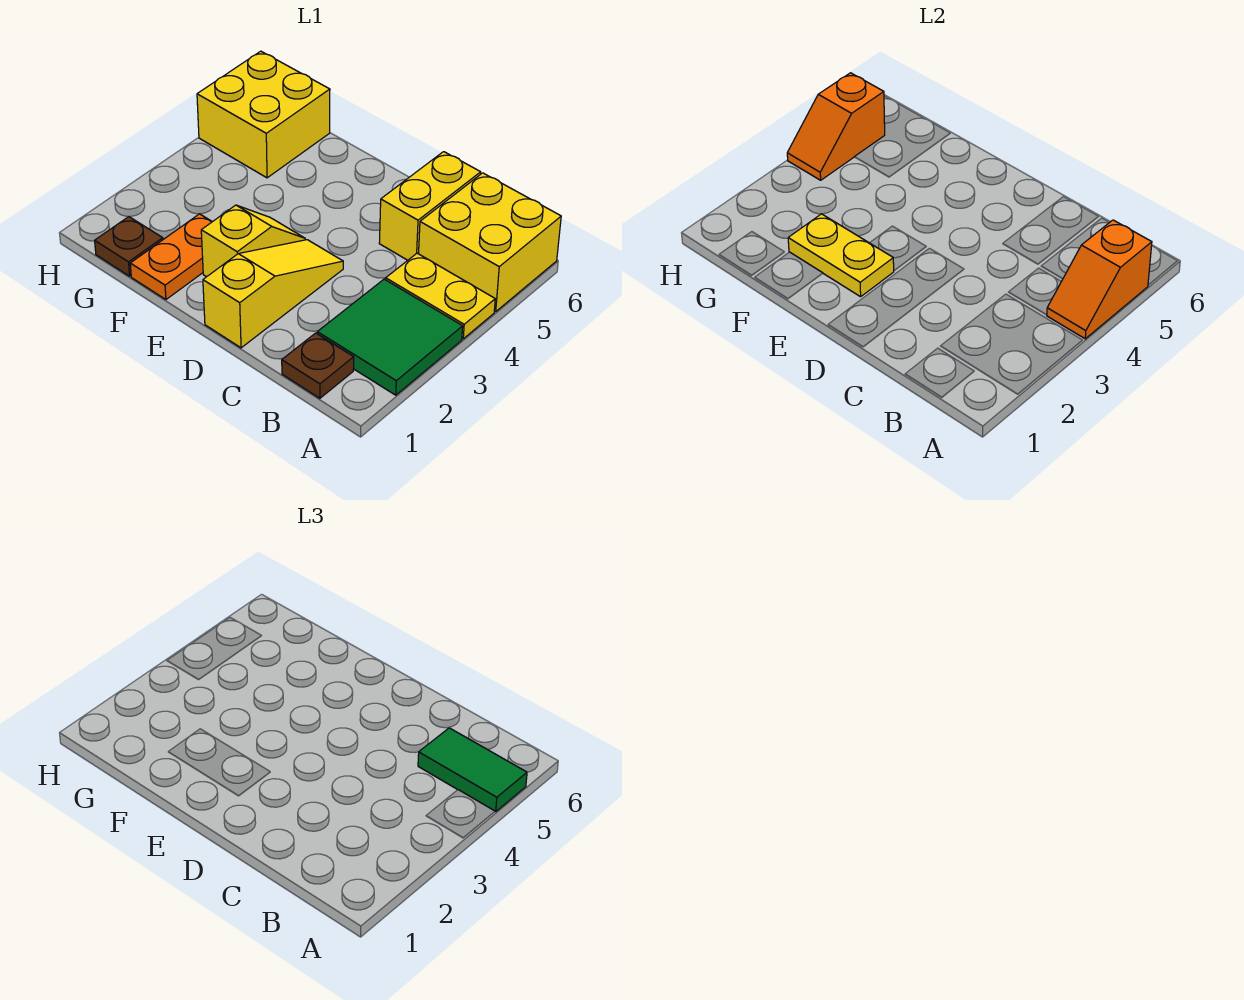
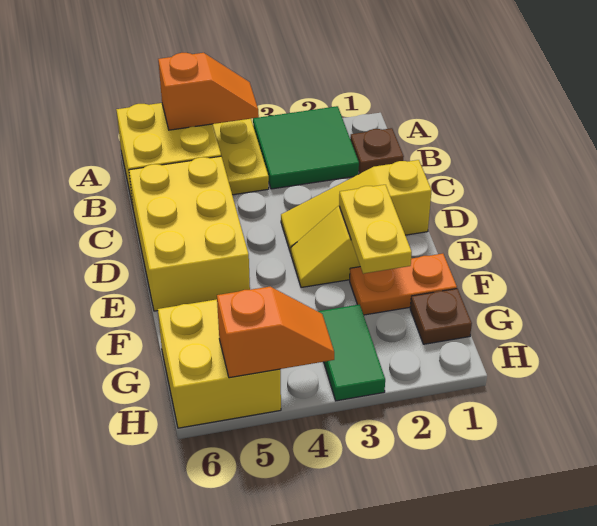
green tile A5:B5 level 3 -> green tile G3:H3 level 1
yellow brick C5:C6 level 1 -> yellow brick C5:E6 level 1

